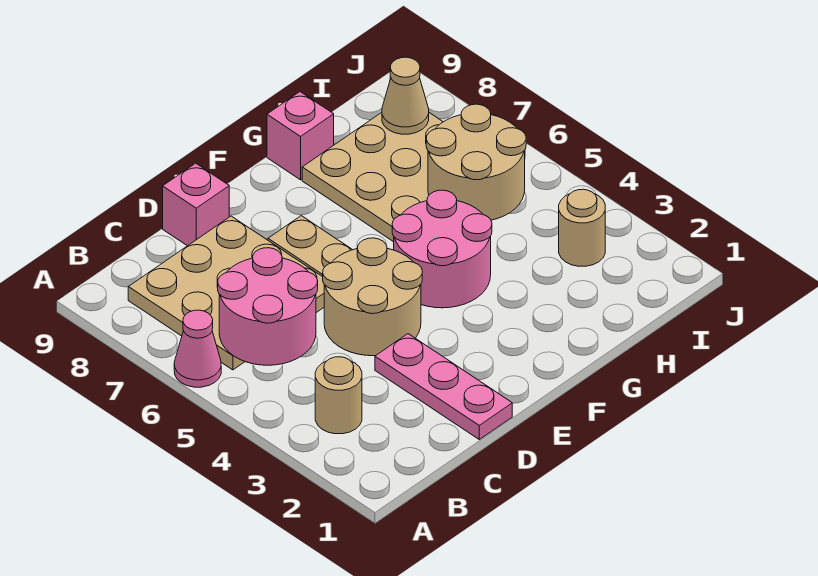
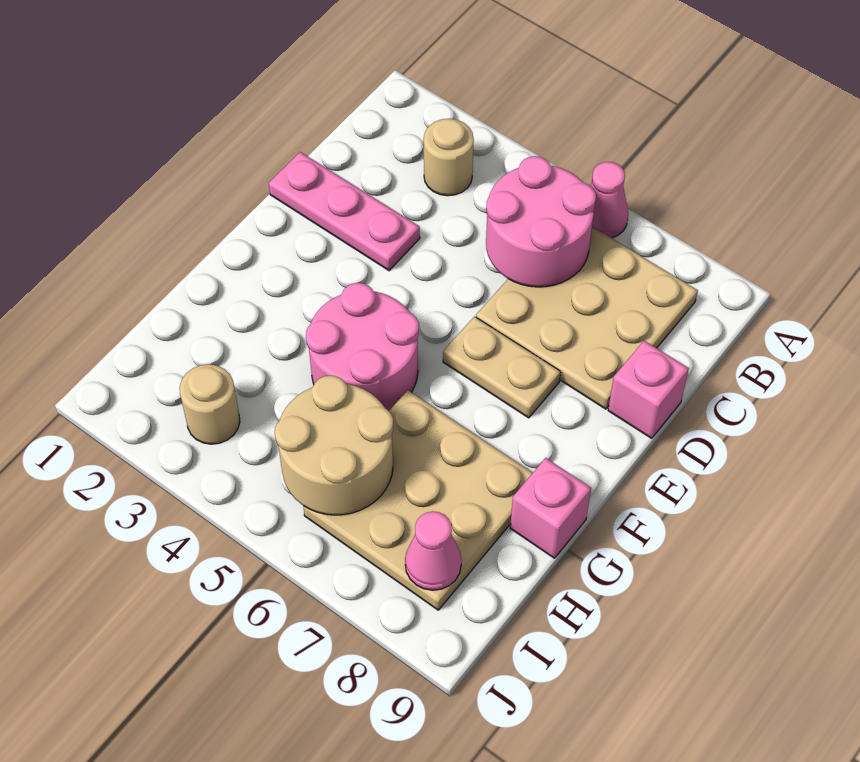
tan round brick D4:E5 level 1 -> none
tan cone I8 level 2 -> pink cone I8 level 2

